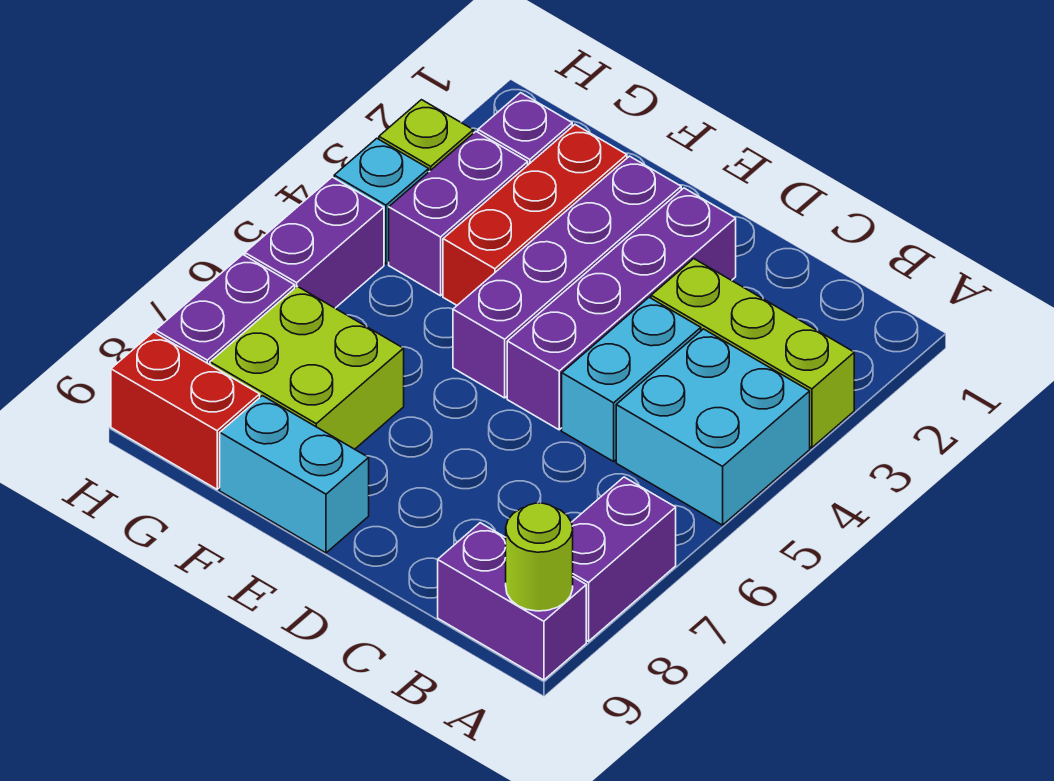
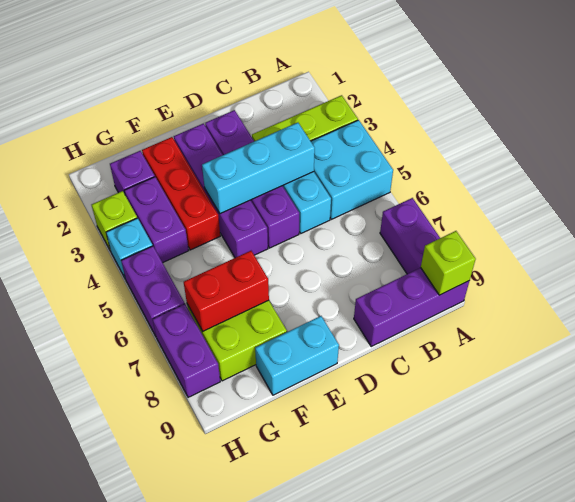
purple brick A9:B9 level 1 -> purple brick A9:C9 level 1
lime round brick A9 level 2 -> lime brick A9 level 2
none -> cyan brick C4:E4 level 2
red brick G9:H9 level 1 -> red brick F7:G7 level 2

